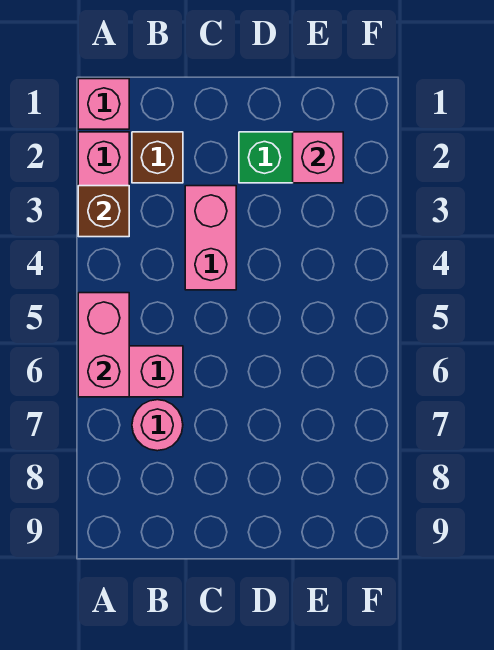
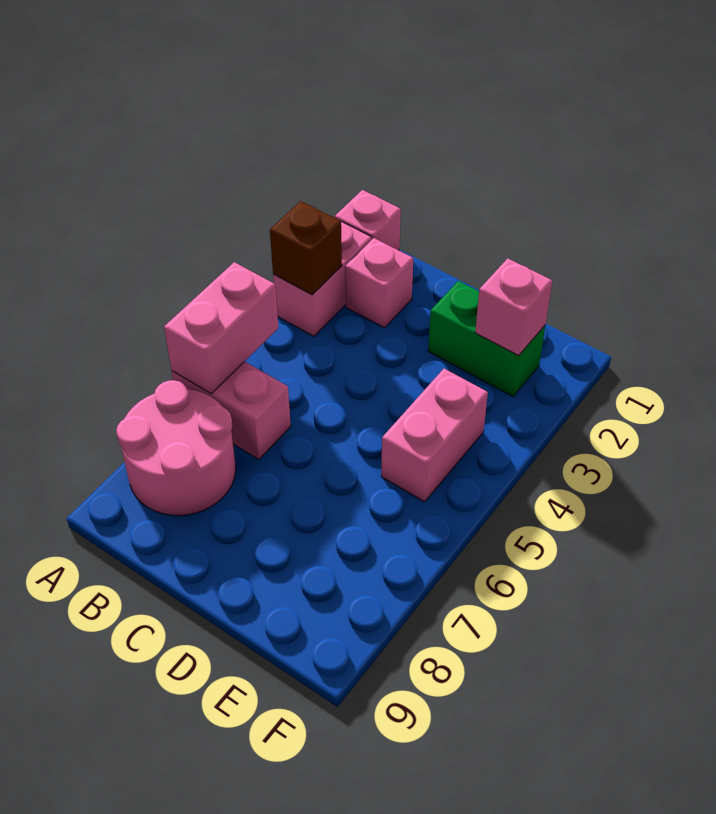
brown brick B2 level 1 -> pink brick B2 level 1
pink round brick B7 level 1 -> pink round brick A7:B8 level 1
pink brick C3:C4 level 1 -> pink brick E4:E5 level 1

